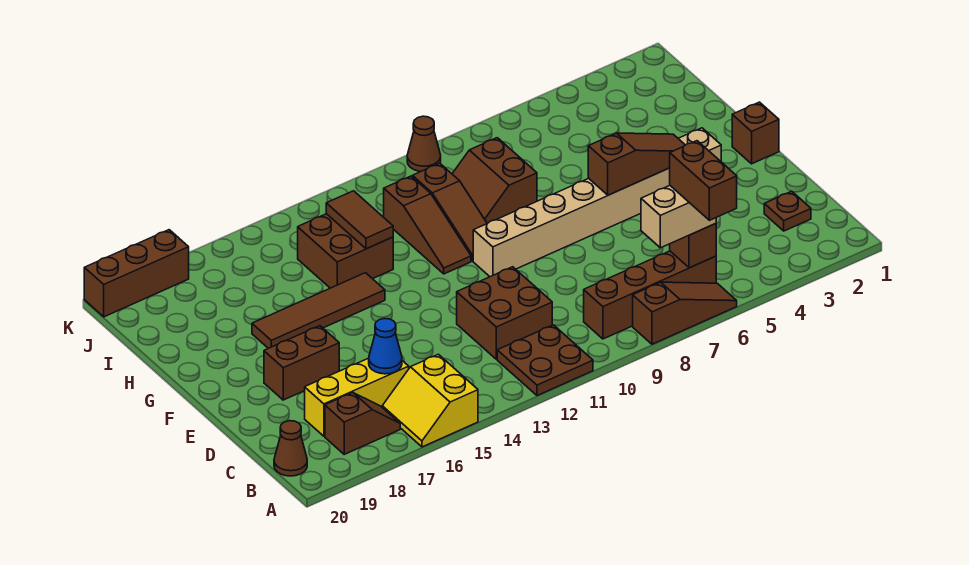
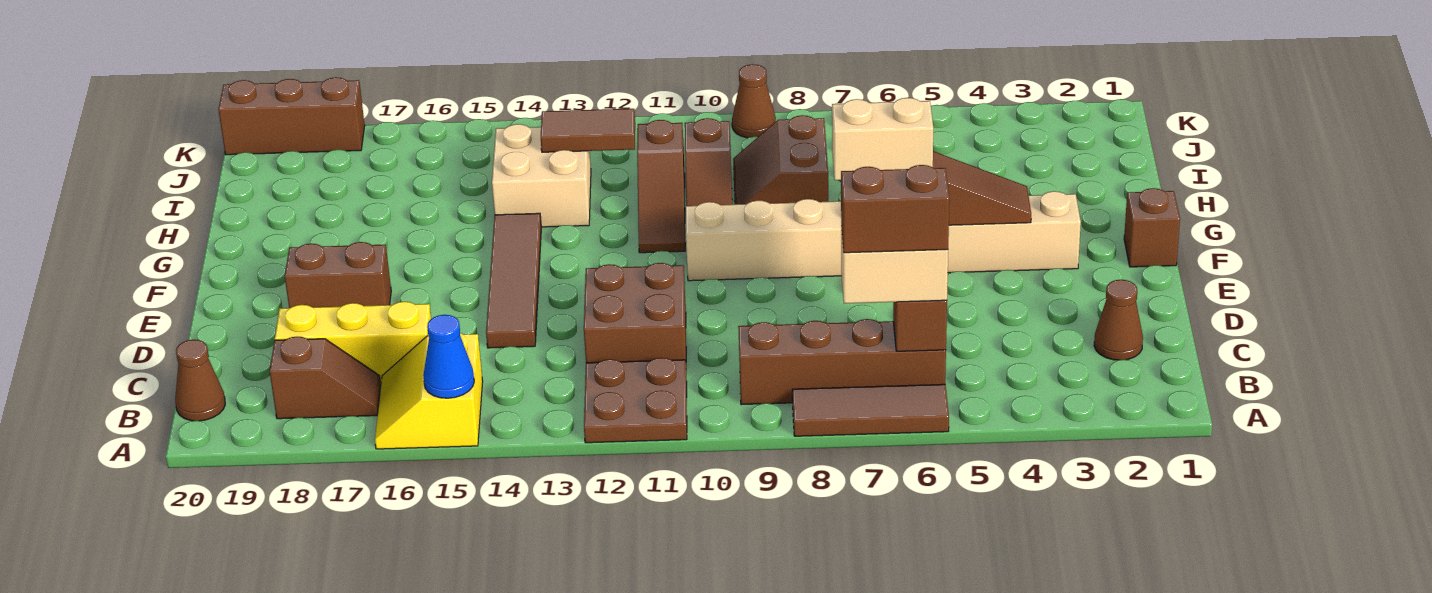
brown slope A6:A8 level 1 top 8 -> brown tile A6:A8 level 1
brown brick A6:B6 level 4 -> brown brick B6:B7 level 4
brown plate C2 level 1 -> brown cone C2 level 1
blue cone C16 level 2 -> blue cone A15 level 2
none -> tan brick F6:F7 level 3
brown tile G14:G17 level 1 -> brown tile D14:G14 level 1
brown brick H13:I14 level 1 -> tan brick H13:I14 level 1
brown tile H13:I13 level 2 -> brown tile I12:I13 level 2

